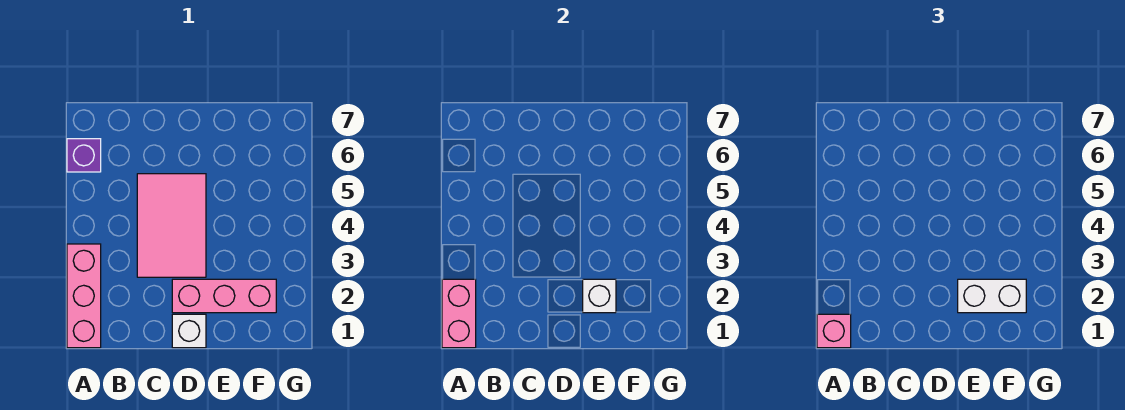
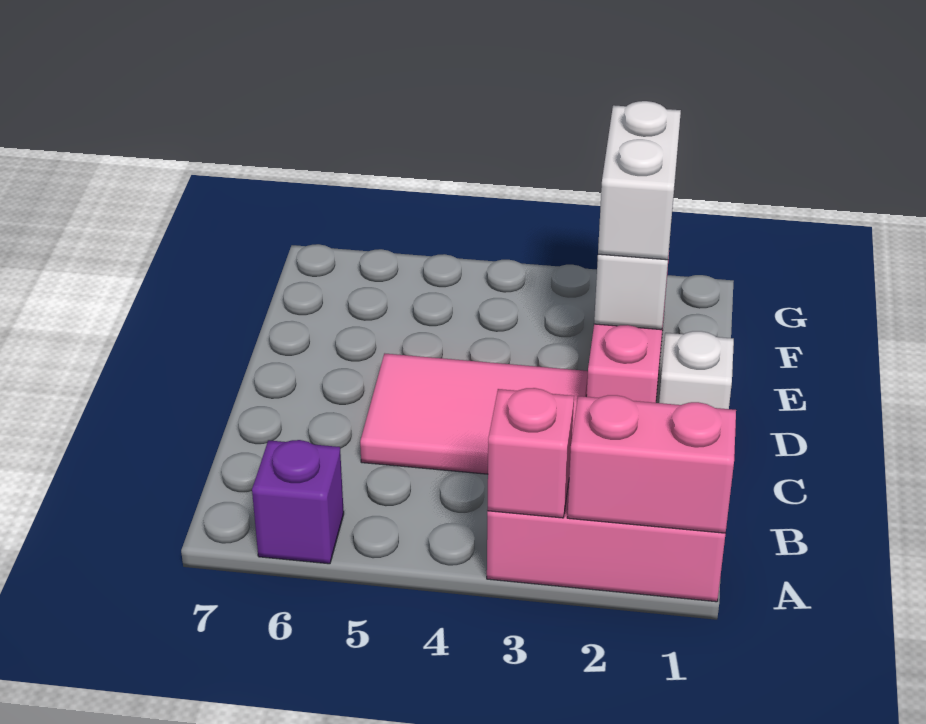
pink brick A1 level 3 -> pink brick A3 level 2

